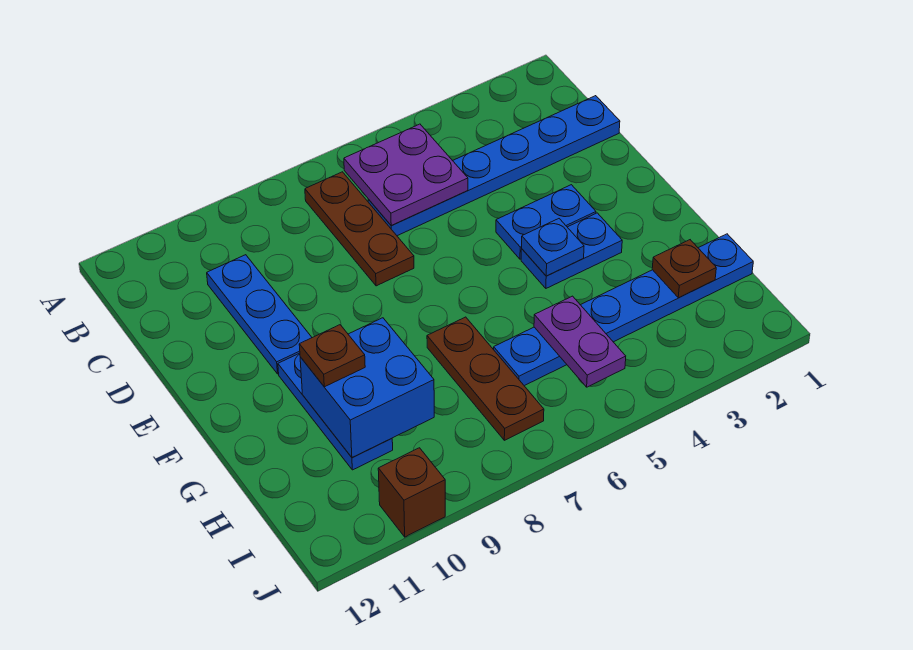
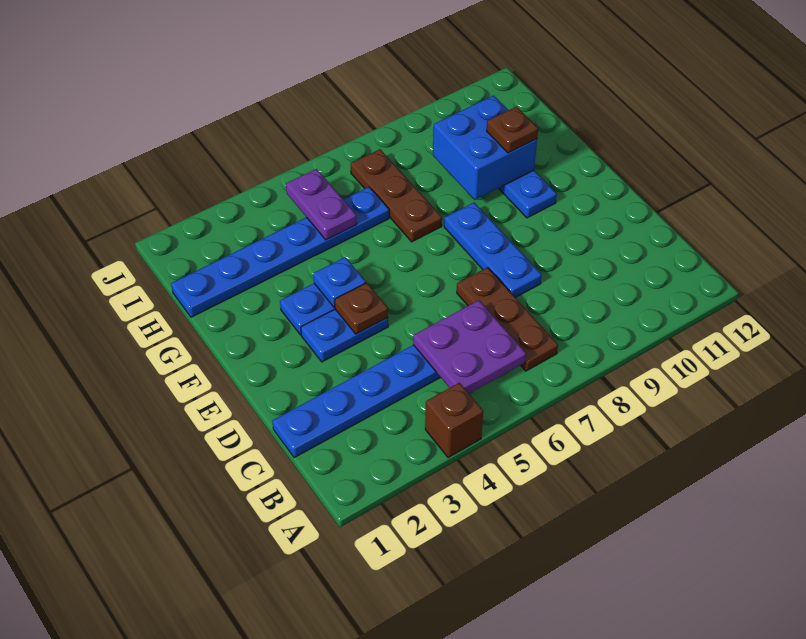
blue plate C10:E10 level 1 -> blue plate D8:F8 level 1
brown plate H2 level 2 -> brown plate E4 level 2
brown brick J10 level 1 -> brown brick A4 level 1

